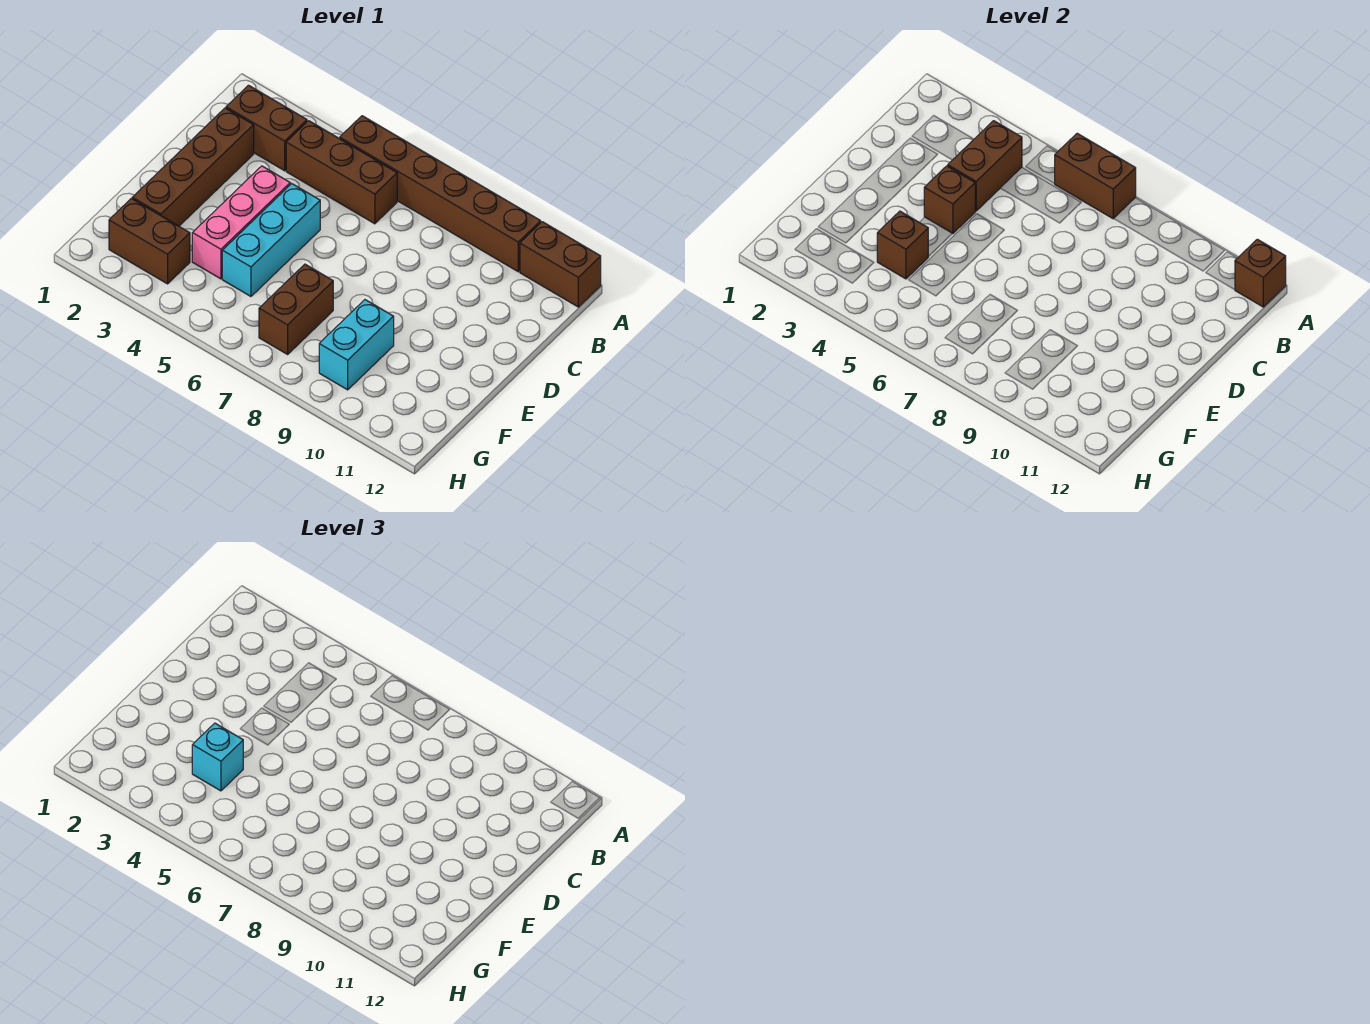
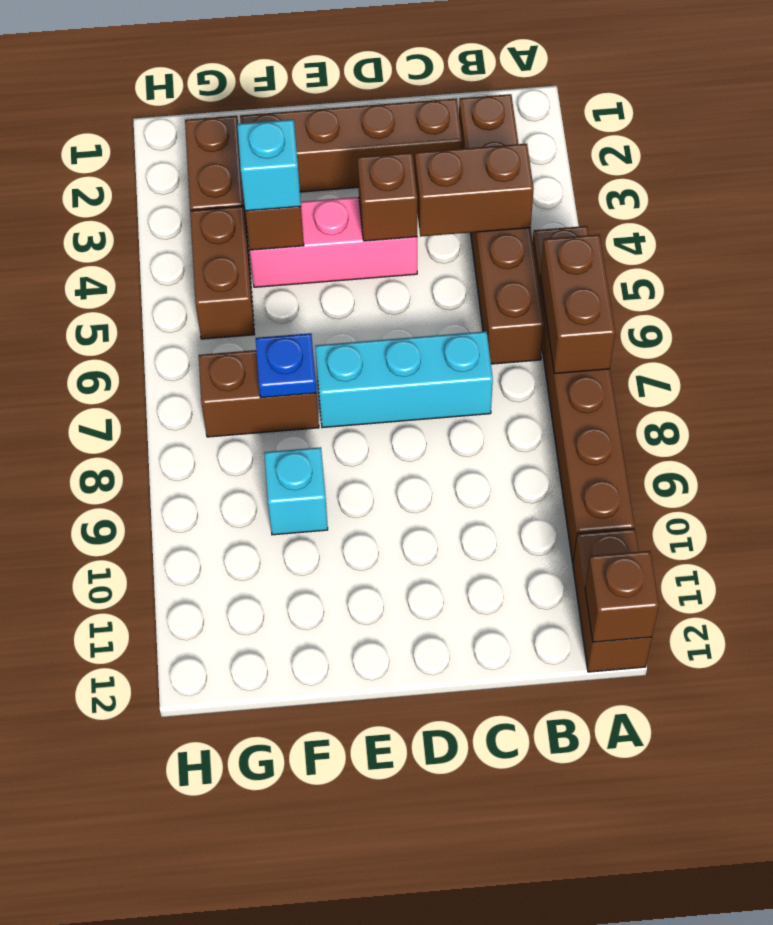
cyan brick D5:F5 level 1 -> cyan brick C7:E7 level 1
none -> blue plate F7 level 2
cyan brick F9:G9 level 1 -> cyan brick F9 level 1
none -> brown brick G4:G5 level 1

